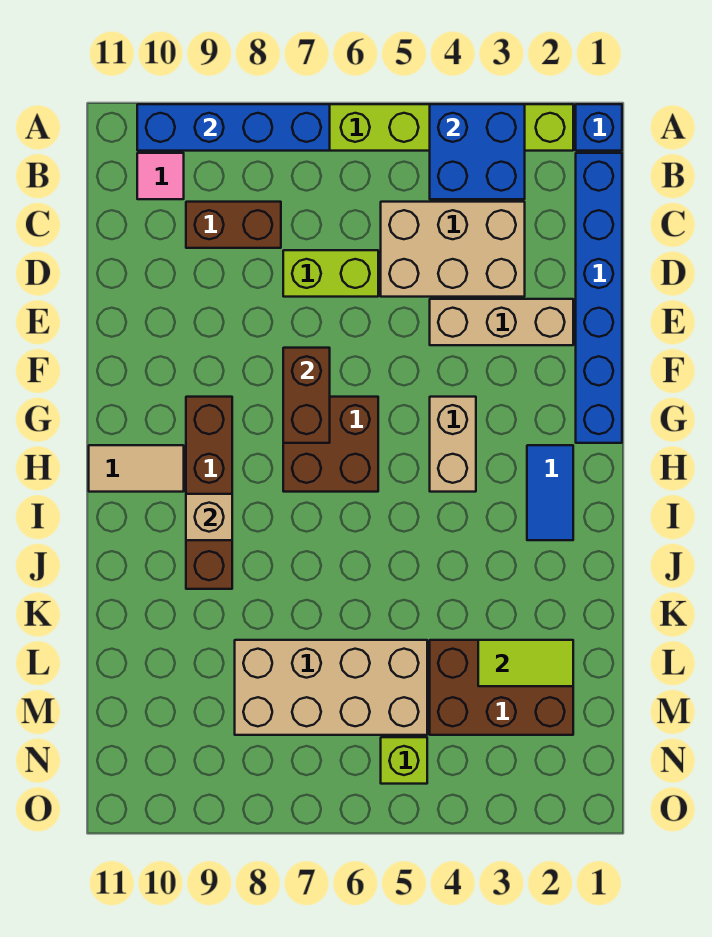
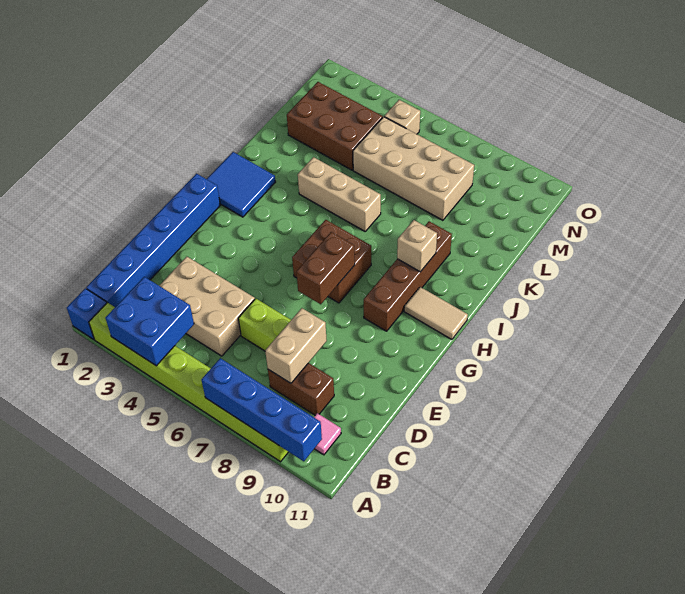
tan brick E2:E4 level 1 -> tan brick J4:J6 level 1
tan brick G4:H4 level 1 -> tan brick C8:D8 level 2
blue tile H2:I2 level 1 -> blue tile H1:I2 level 1
lime tile L2:L3 level 2 -> none
lime brick N5 level 1 -> tan brick N5 level 1

